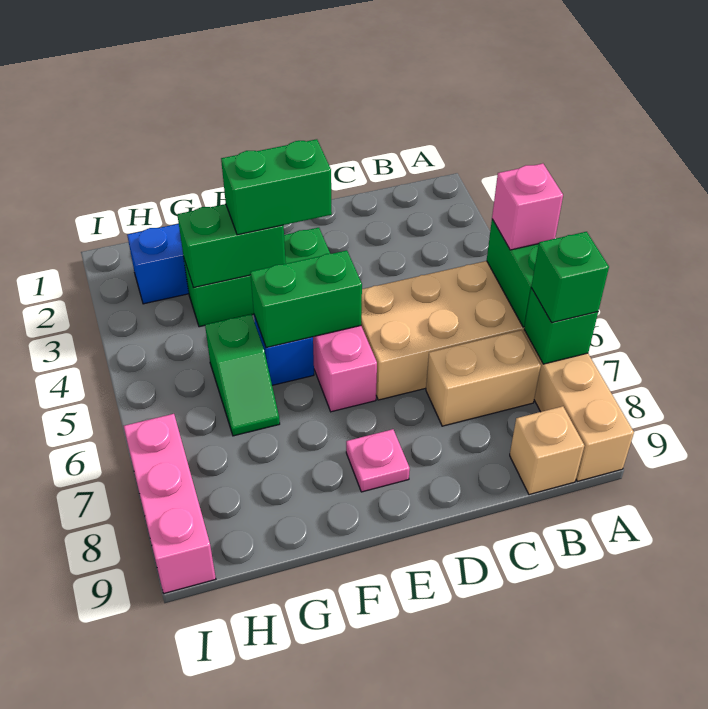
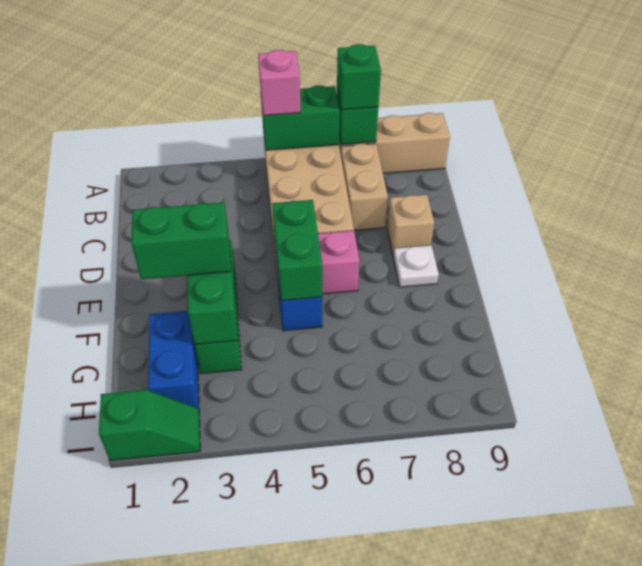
tan brick B9 level 1 -> tan brick D8 level 1
green brick E3:F3 level 3 -> green brick F2:F3 level 3
pink plate E8 level 1 -> white plate E8 level 1
green slope G5:G6 level 1 top 5 -> green slope I1:I2 level 1 top 1
pink brick I7:I9 level 1 -> none

